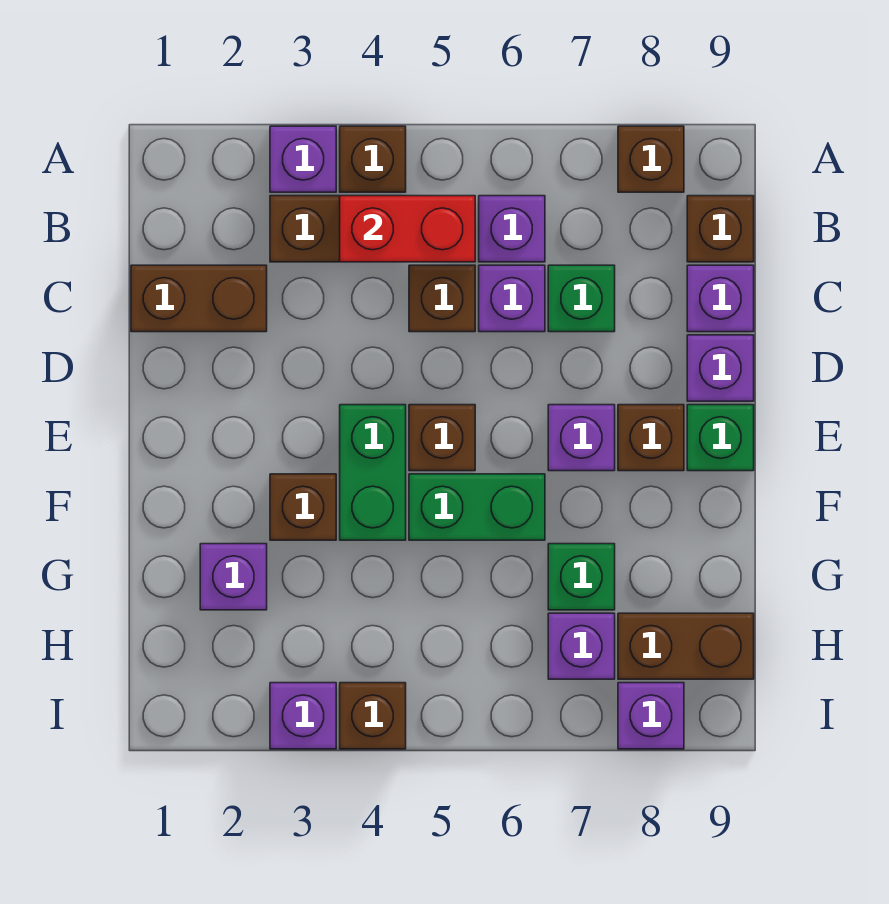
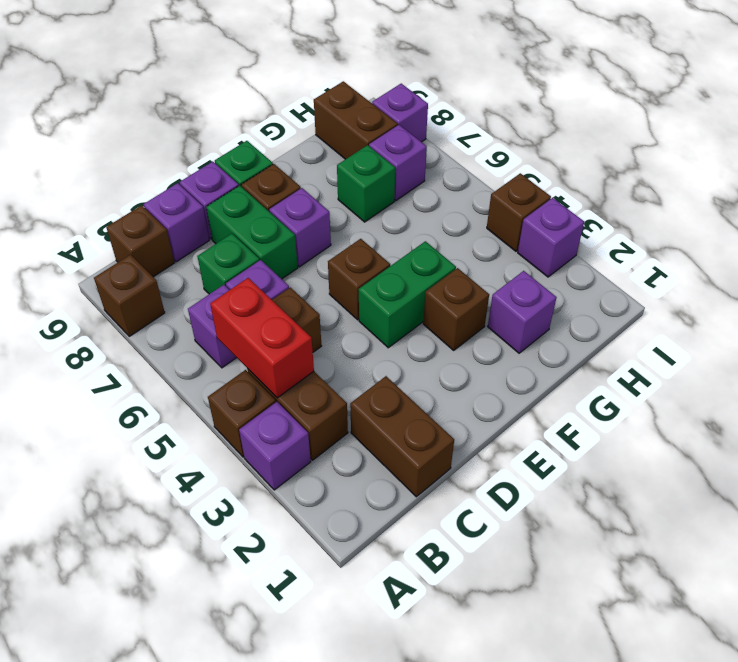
green brick F5:F6 level 1 -> green brick D7:D8 level 1

